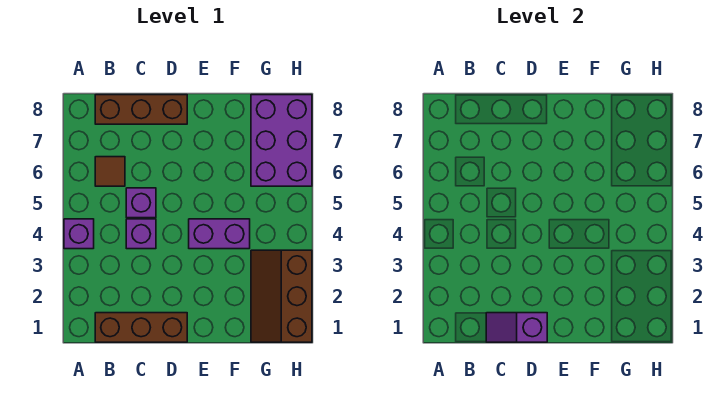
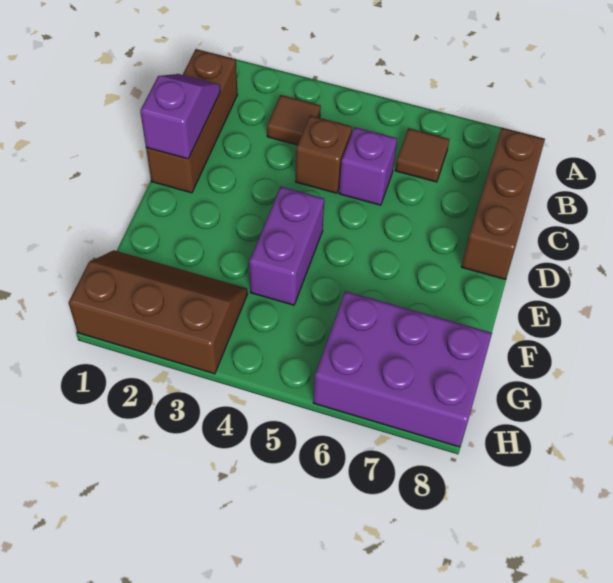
purple brick A4 level 1 -> none
none -> brown tile B3 level 1
purple brick C4 level 1 -> brown brick C4 level 1

